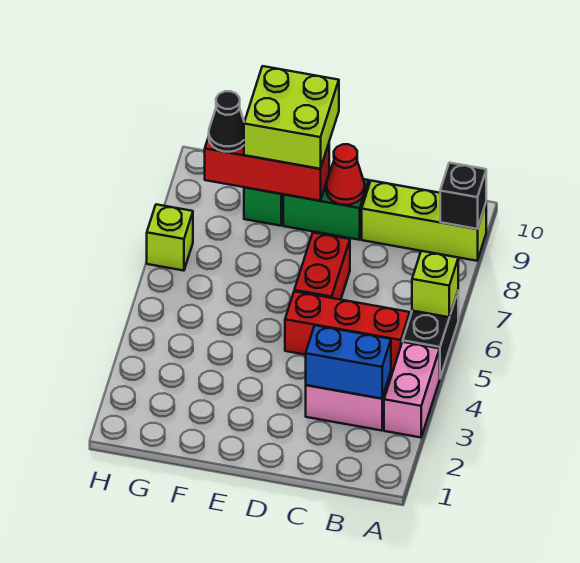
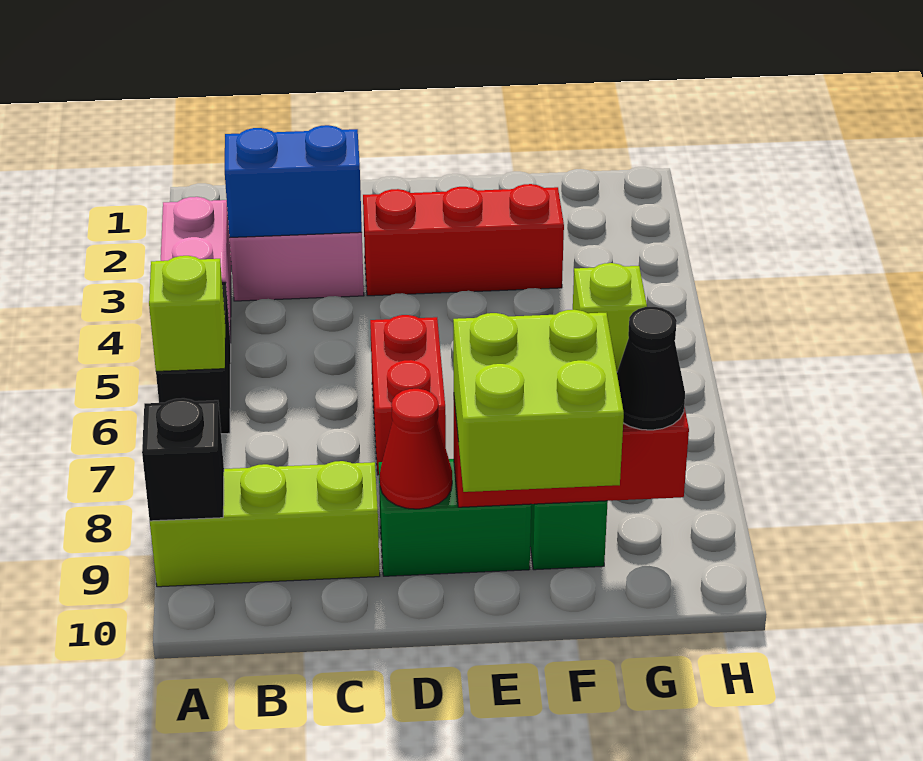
red brick B5:D5 level 1 -> red brick D3:F3 level 1
lime brick H7 level 1 -> lime brick G5 level 1

